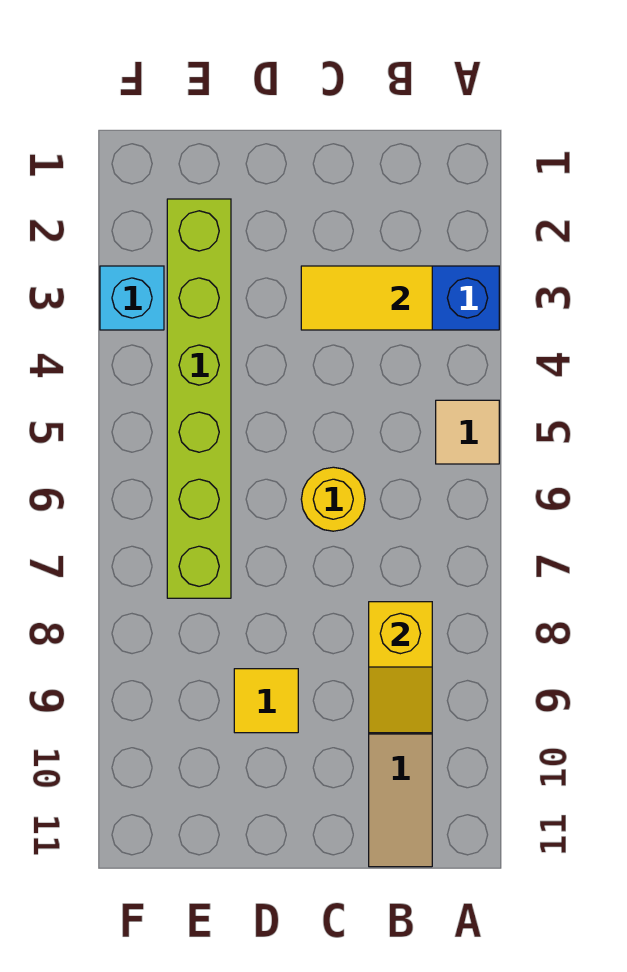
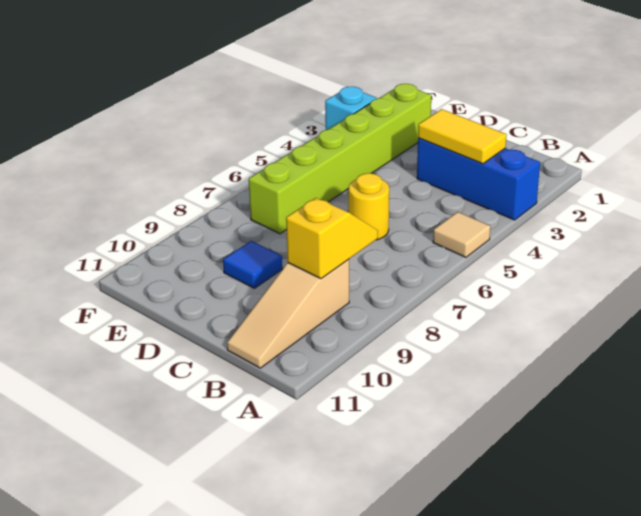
yellow slope B8:B9 level 2 top 8 -> yellow slope B8:B9 level 2 top 9
yellow tile D9 level 1 -> blue tile D9 level 1

